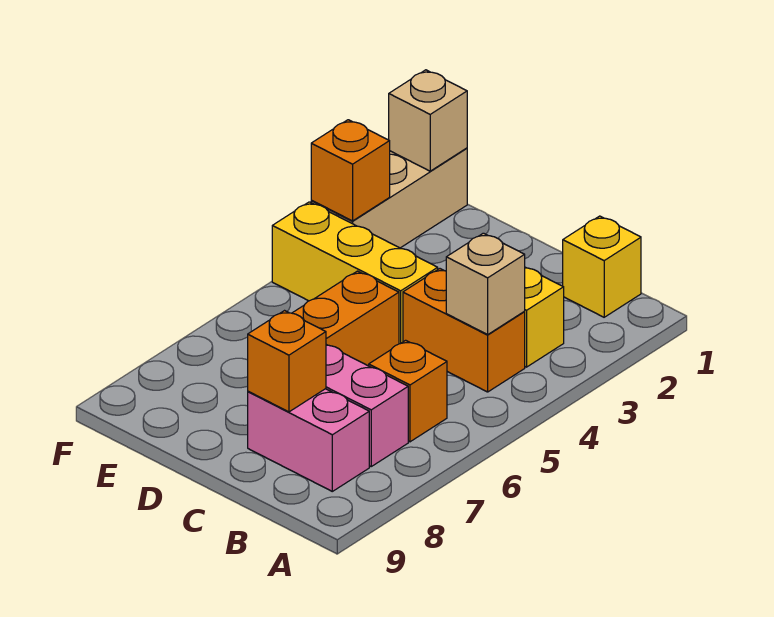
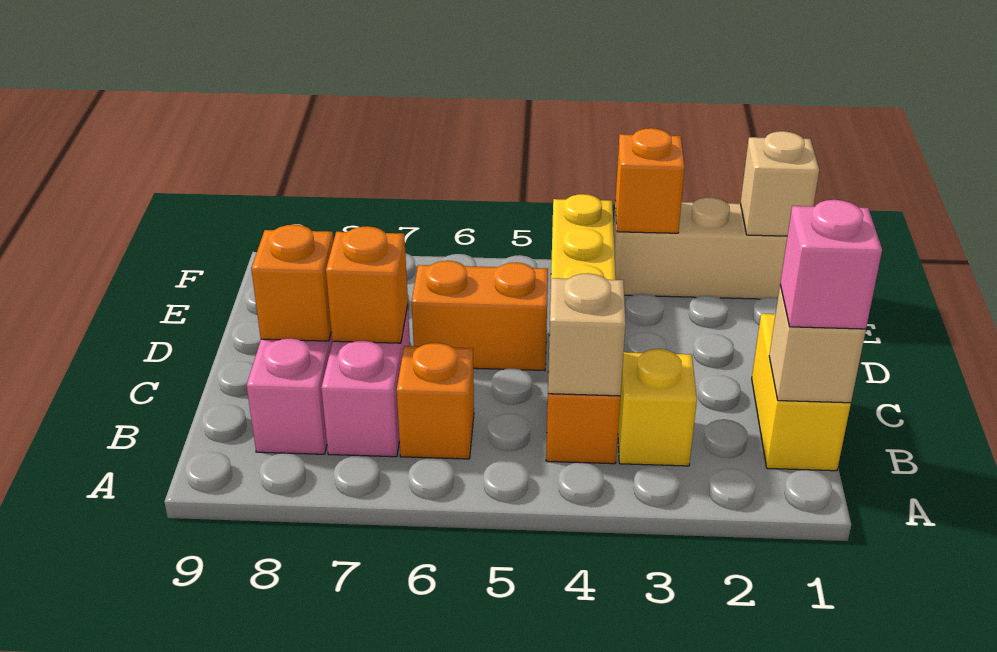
yellow brick B1 level 1 -> yellow brick B1:C1 level 1
none -> tan brick B1 level 2
none -> pink brick B1 level 3
none -> orange brick C7 level 2

